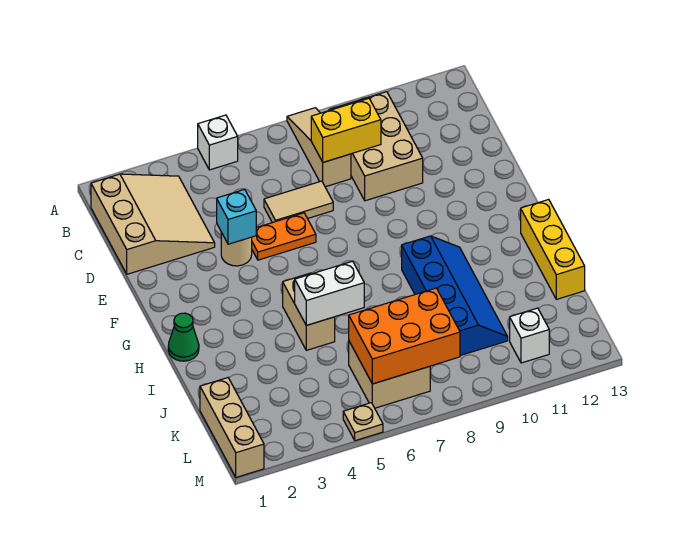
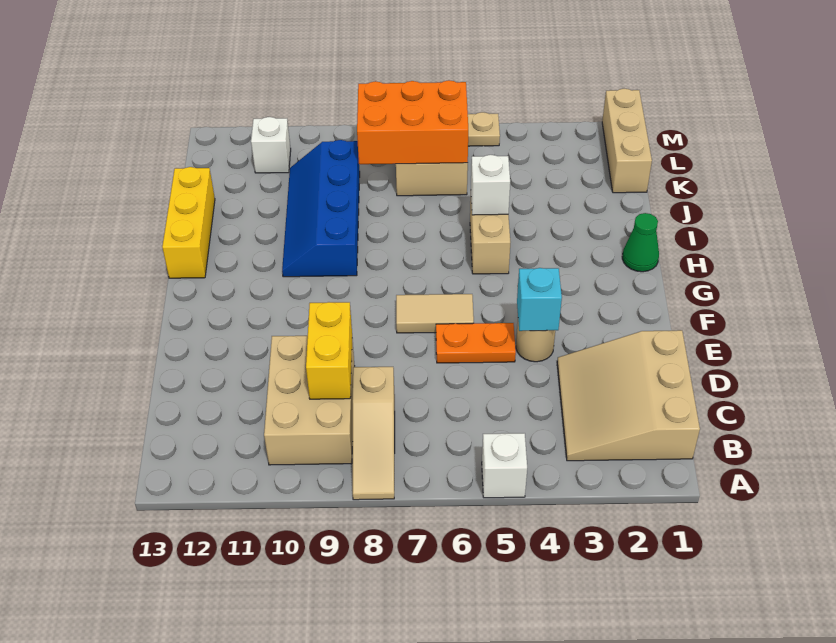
yellow brick C8:C9 level 2 -> yellow brick C9:D9 level 2
tan tile D6:D7 level 1 -> tan tile F6:F7 level 1
white brick I5:I6 level 2 -> white brick I5 level 2

